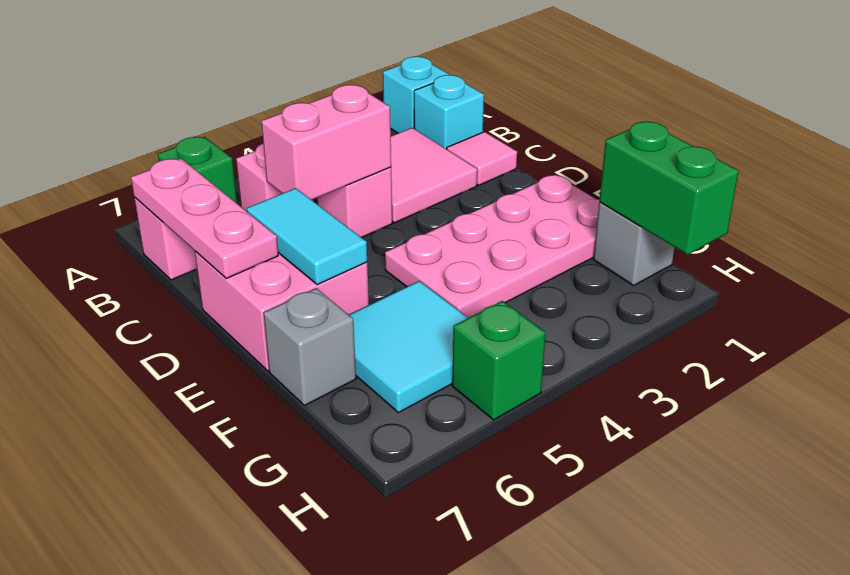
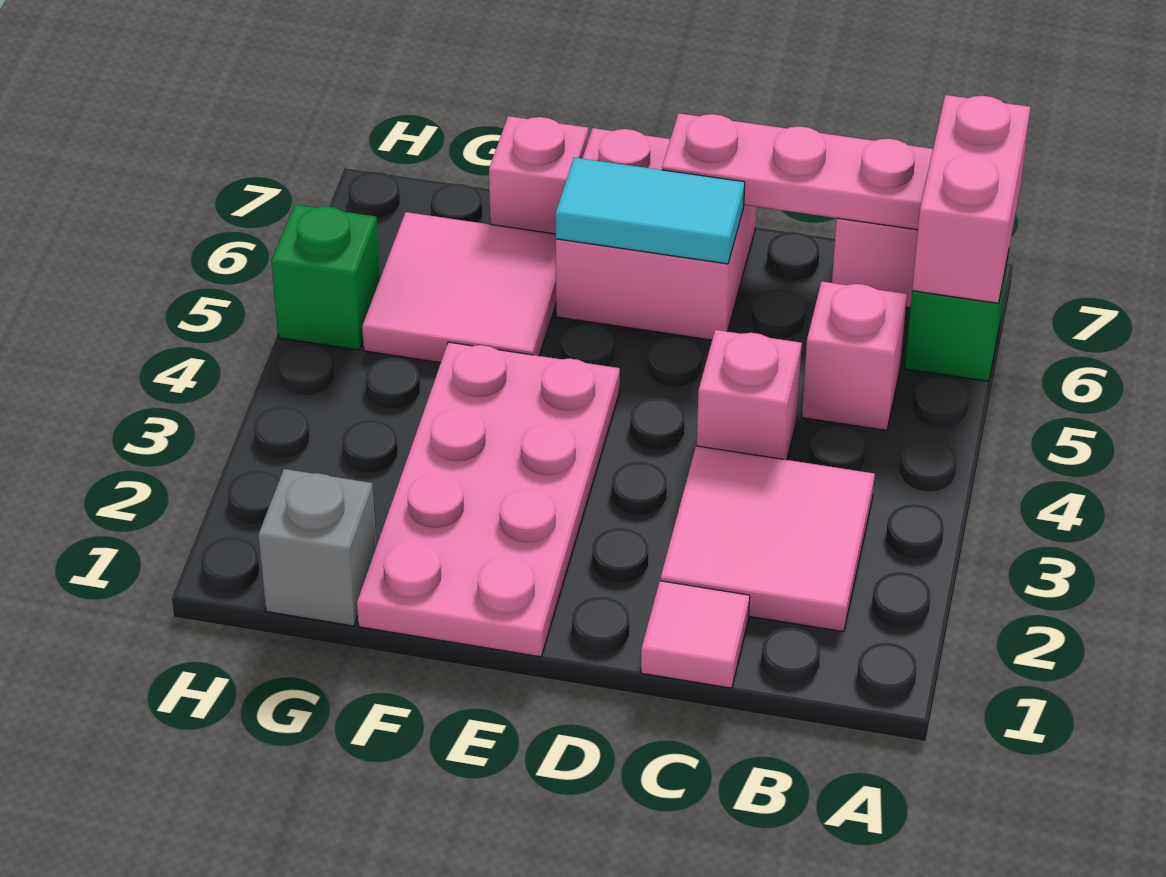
cyan brick A1 level 1 -> none
cyan brick B1 level 1 -> none
pink brick C4:C5 level 2 -> pink brick A6:A7 level 2
cyan tile F5:G6 level 1 -> pink tile F5:G6 level 1
grey brick F7 level 1 -> pink brick F7 level 1
green brick G1:H1 level 2 -> none

